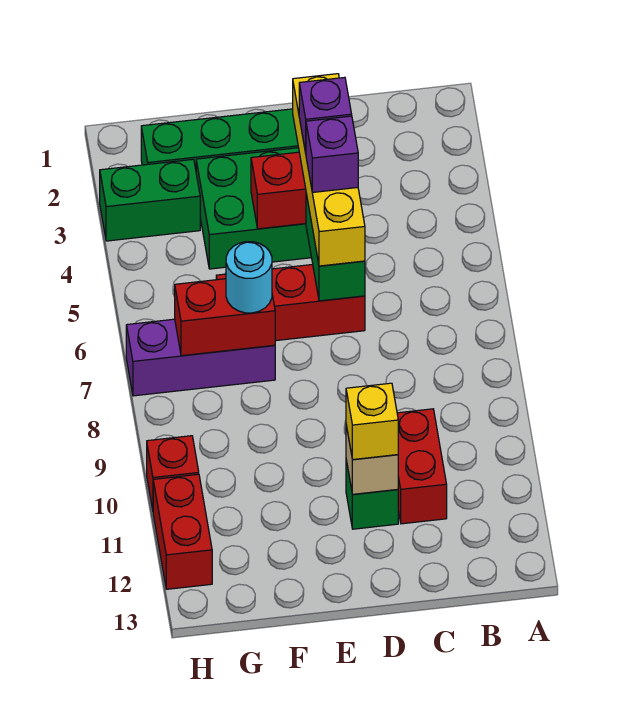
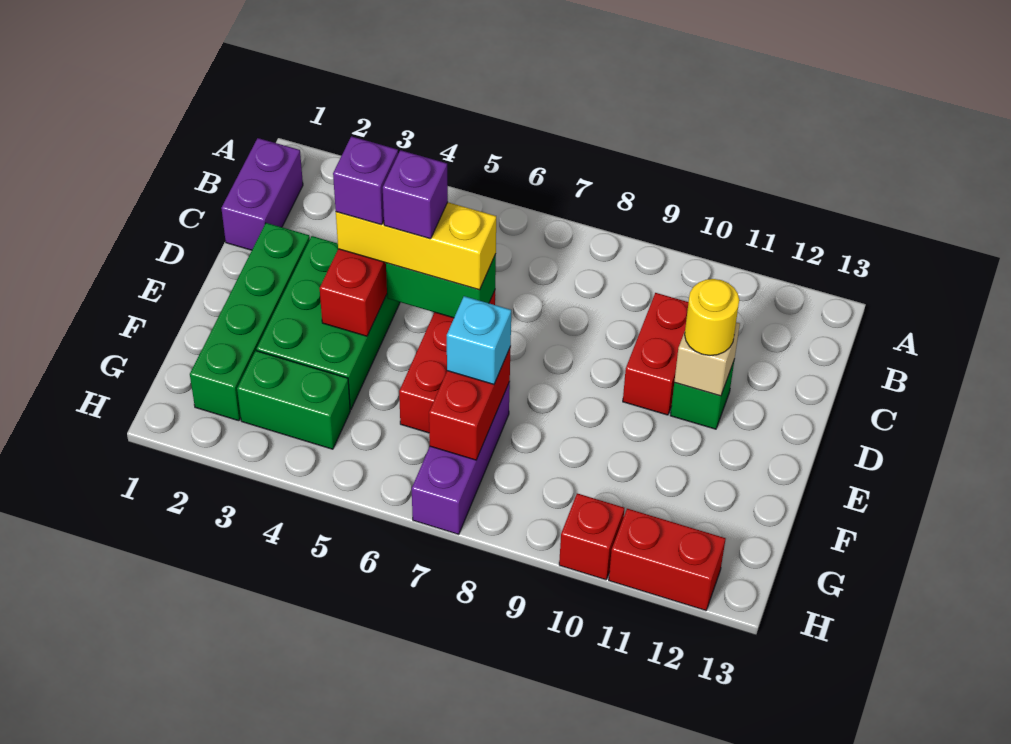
none -> purple brick B1:C1 level 1
red brick C10:C11 level 1 -> red brick C10:D10 level 1
yellow brick D3:D6 level 3 -> yellow brick D4:D6 level 3
yellow brick D11 level 3 -> yellow round brick D11 level 3
cyan round brick F7 level 3 -> cyan brick F7 level 3
green brick G3:H3 level 1 -> green brick G3:G4 level 1

